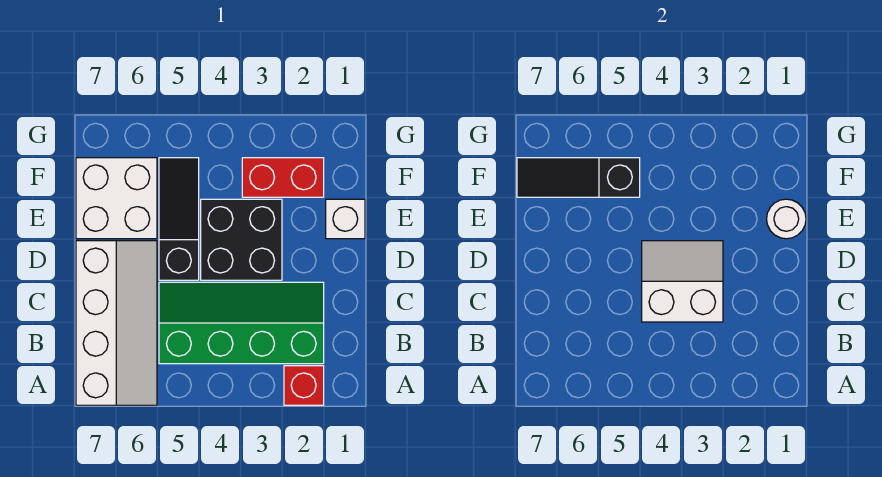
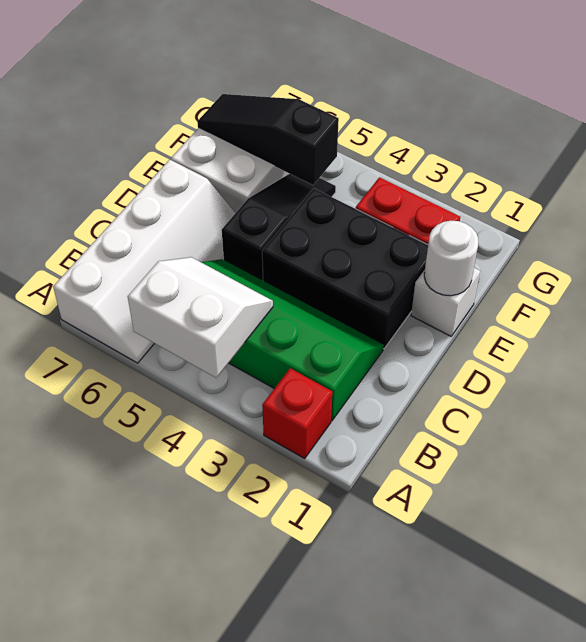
white slope C3:D4 level 2 top C -> white slope A4:B5 level 2 top A
black brick D3:E4 level 1 -> black brick D2:E4 level 1

